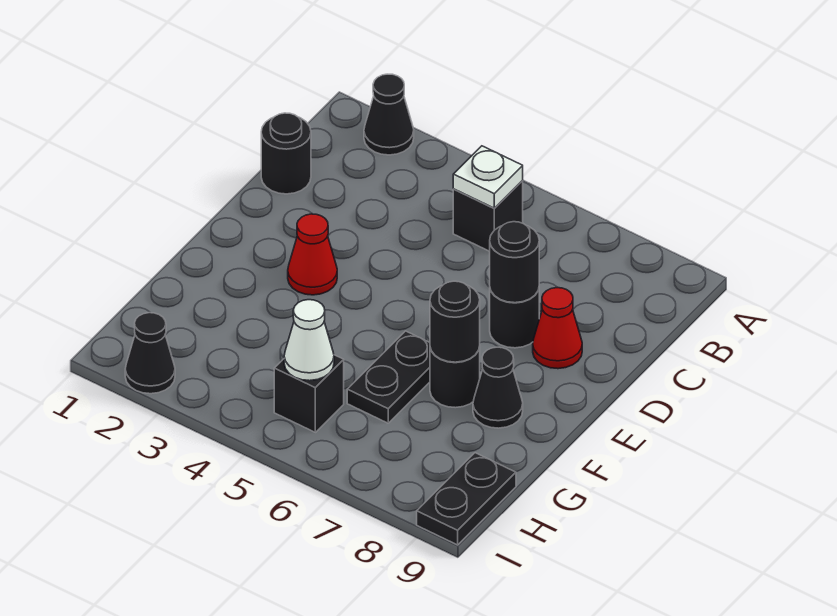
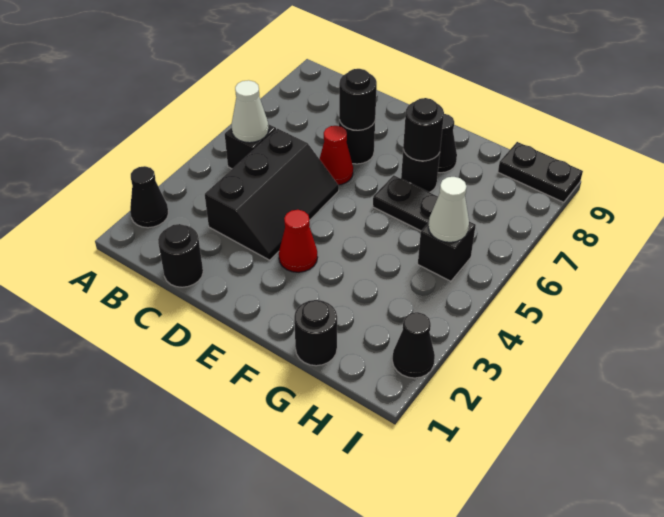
white plate B5 level 2 -> white cone B5 level 2
none -> black slope C3:D5 level 1 top C
red cone D8 level 1 -> red cone D6 level 1
none -> black round brick G1 level 1

